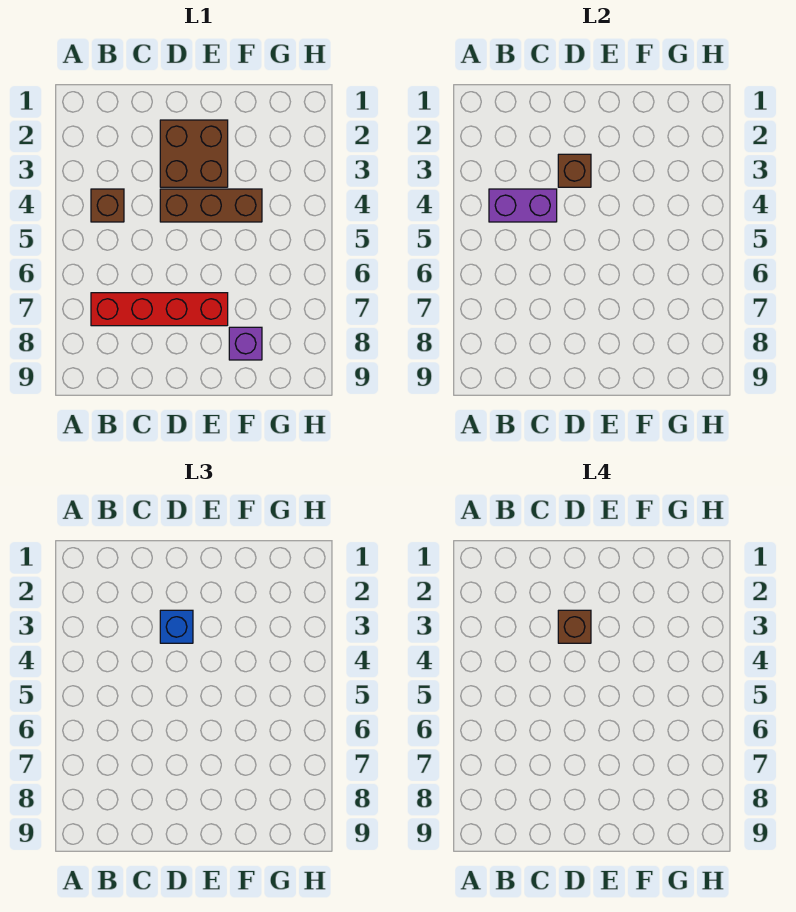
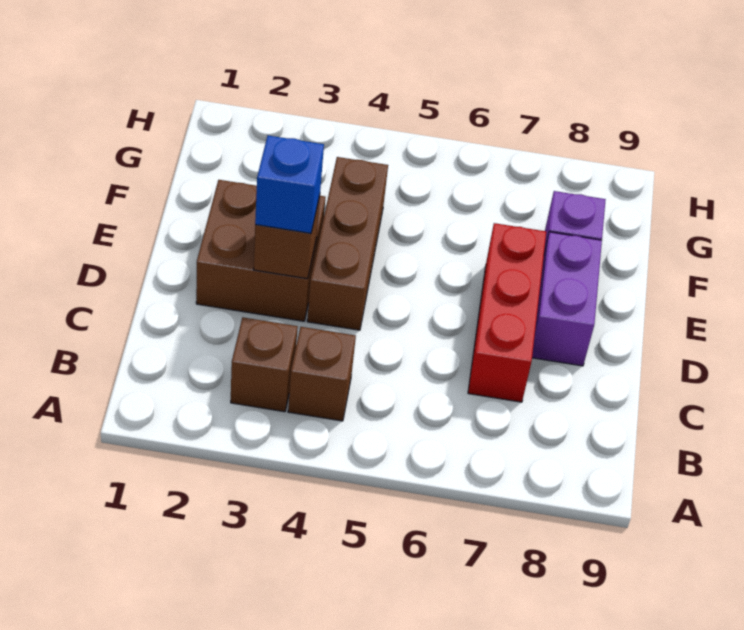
purple brick B4:C4 level 2 -> purple brick D8:E8 level 1
red brick B7:E7 level 1 -> red brick C7:E7 level 1
brown brick D3 level 4 -> brown brick B3 level 1

